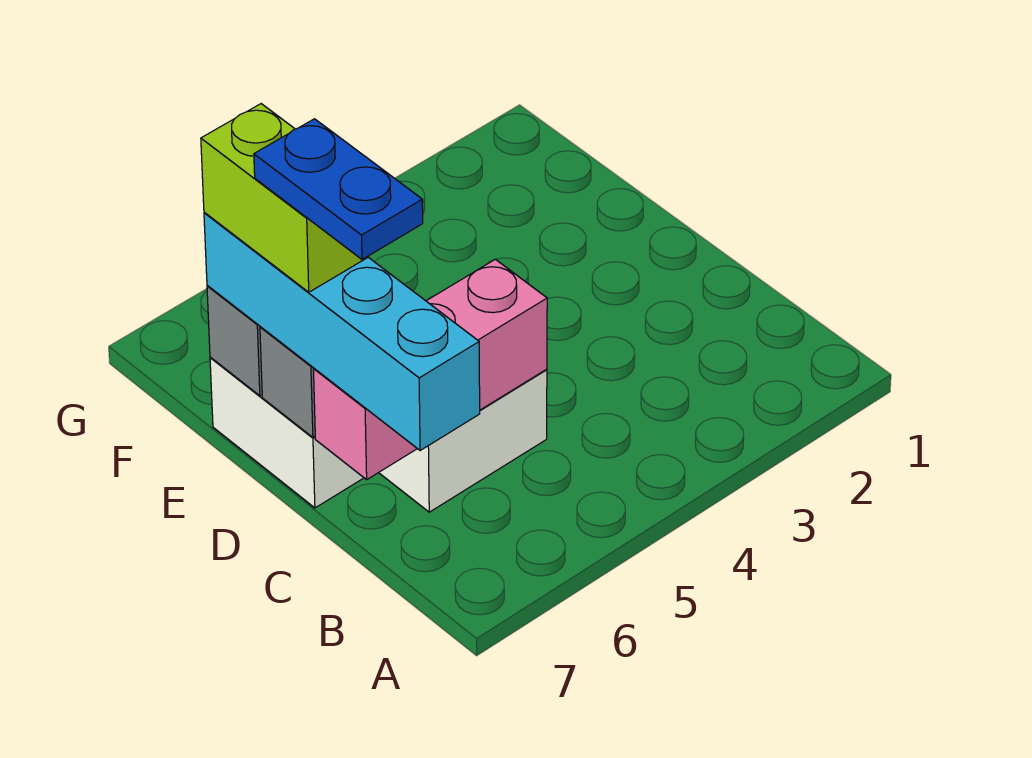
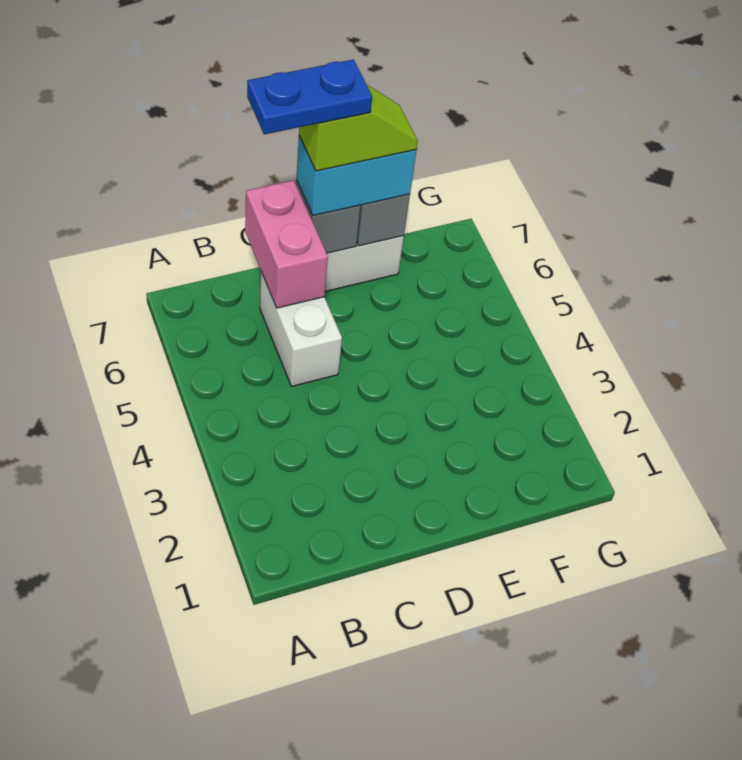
cyan brick B7:E7 level 3 -> cyan brick D7:E7 level 3
pink brick C5:C7 level 2 -> pink brick C6:C7 level 2
lime brick D7:E7 level 4 -> lime slope D7:E7 level 4 top D

